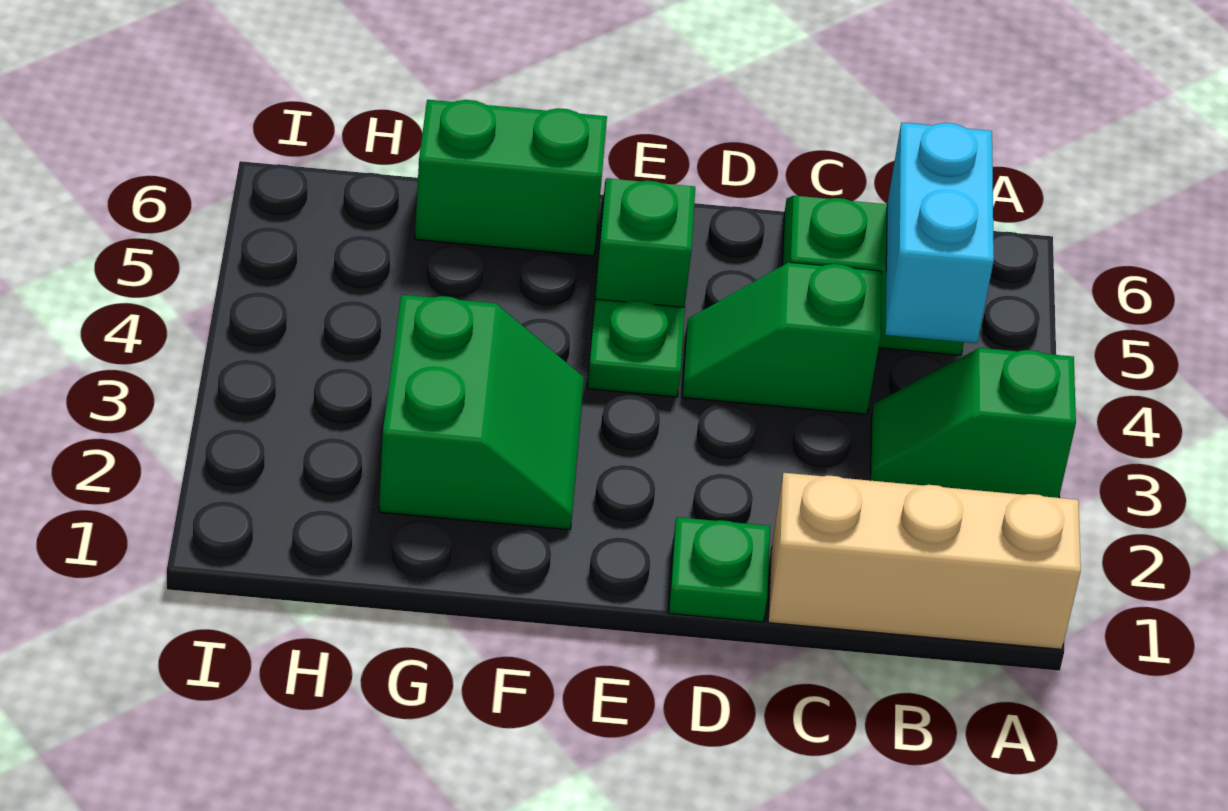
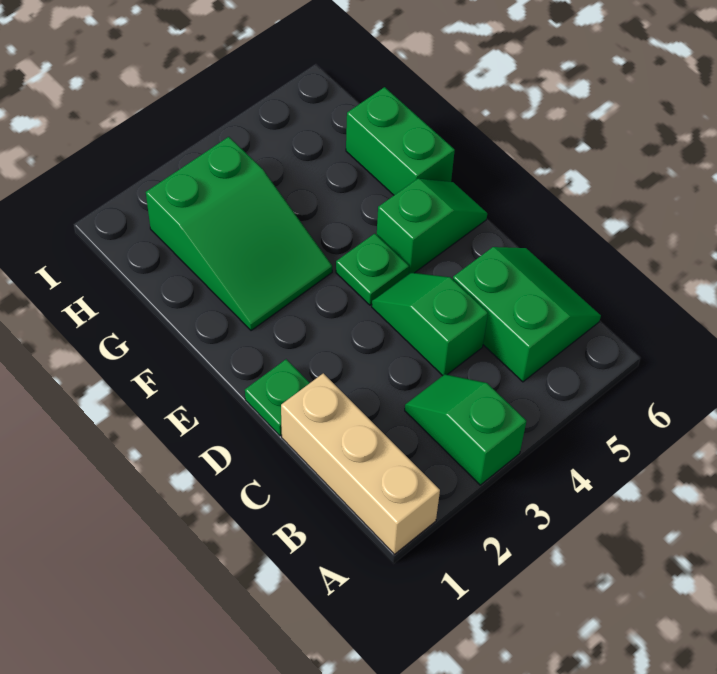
cyan brick B4:B5 level 2 -> none
green slope F2:G3 level 1 top G -> green slope F2:H3 level 1 top H

